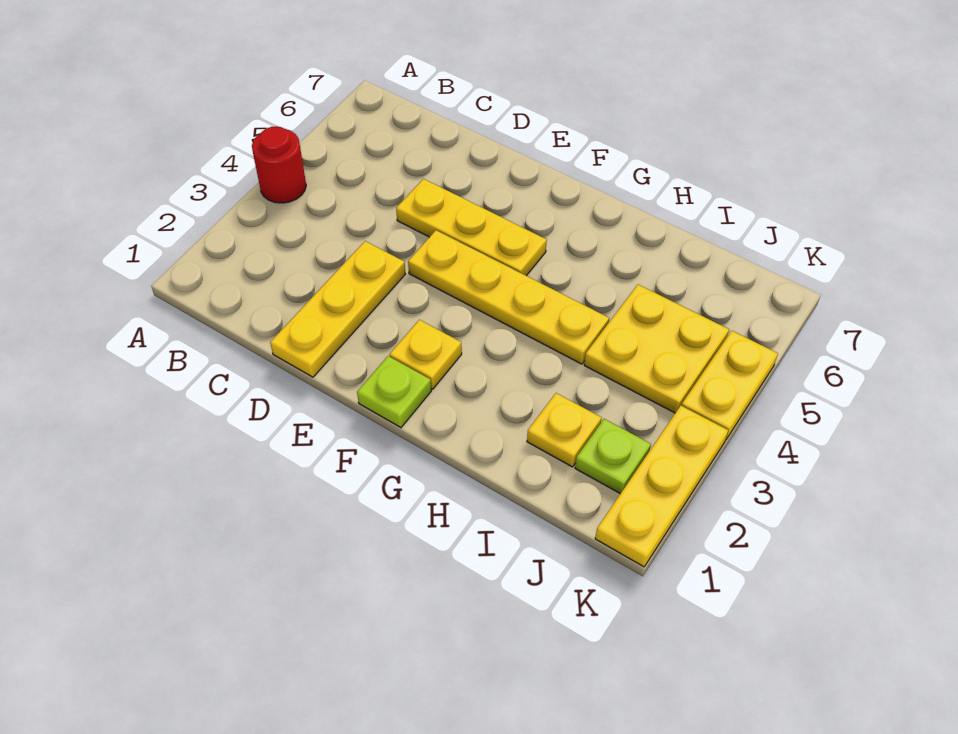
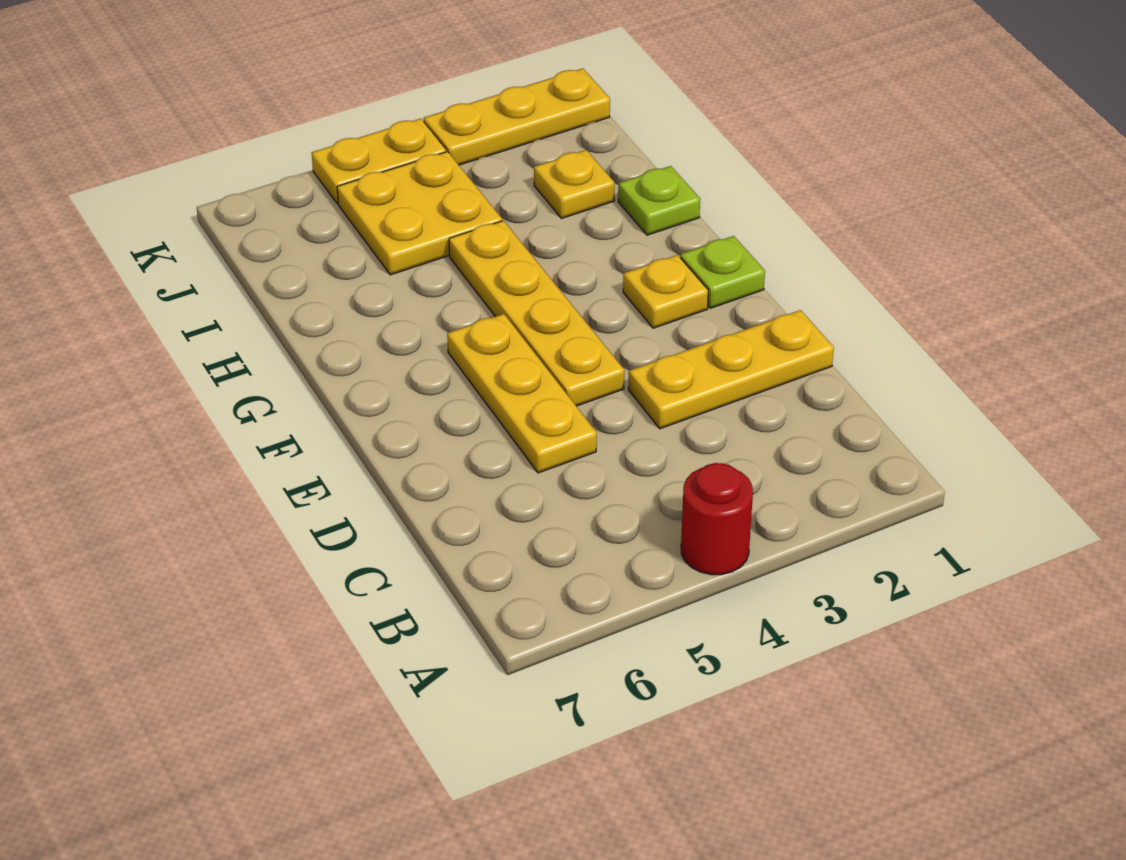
lime plate J2 level 1 -> lime plate H1 level 1

